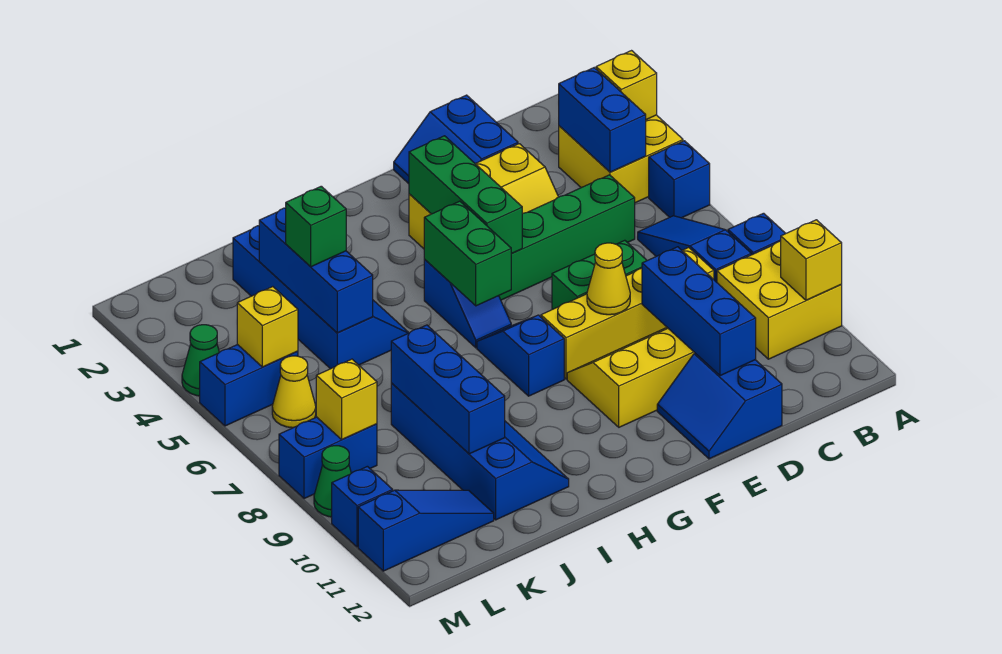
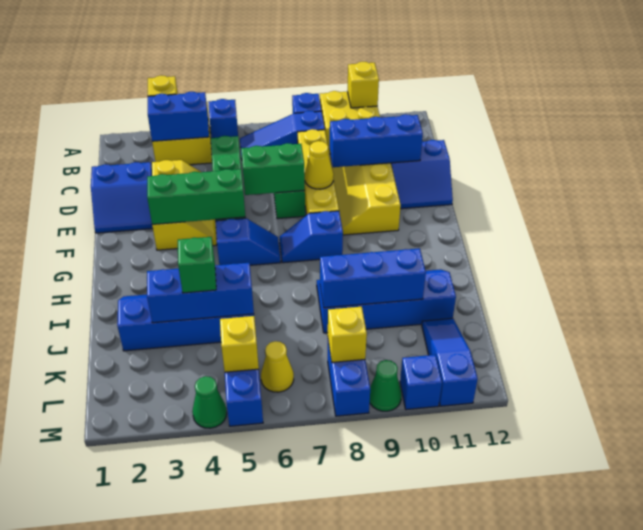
green brick G5:G6 level 2 -> green brick E6:E7 level 2

